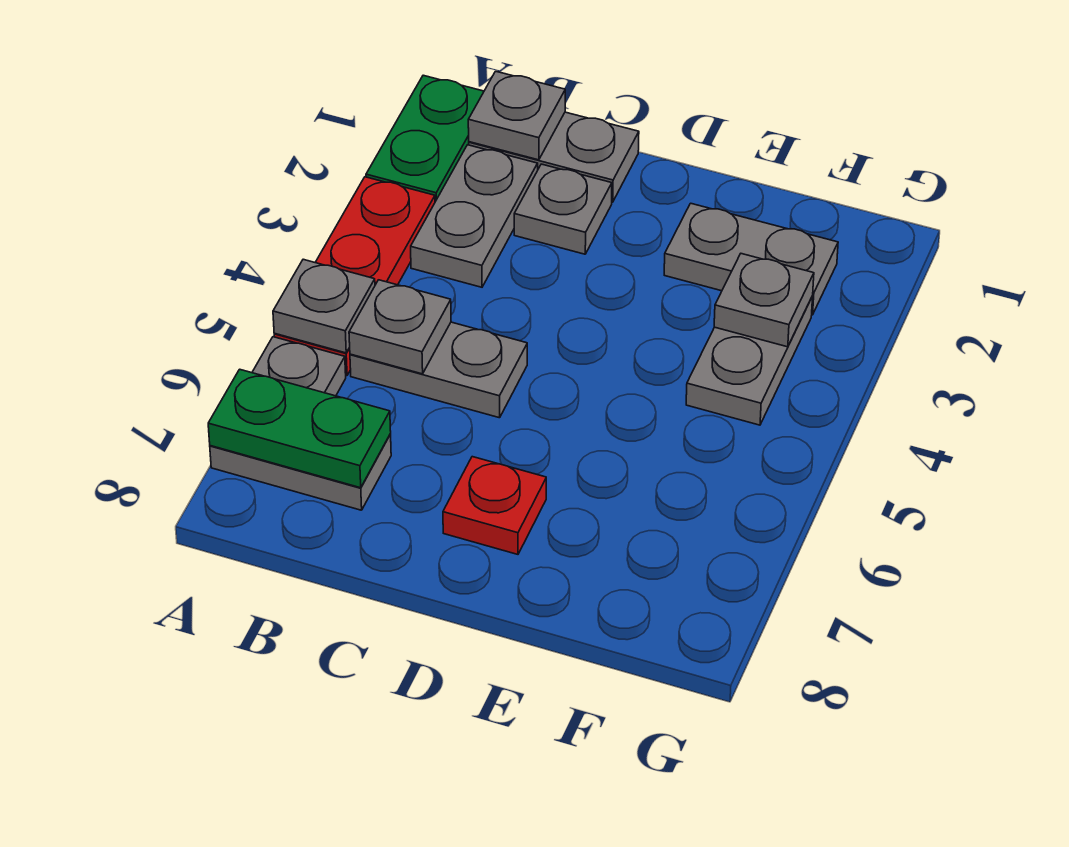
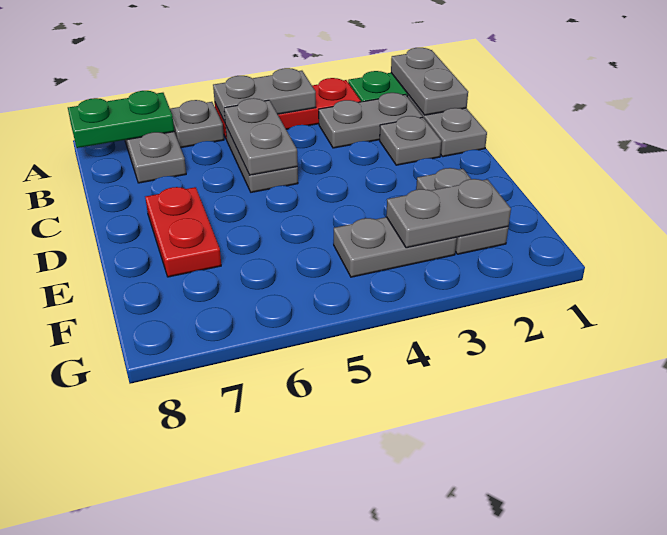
grey plate A5 level 2 -> grey plate A4:A5 level 2
green plate A7:B7 level 2 -> green plate A7:A8 level 2
grey plate B1 level 2 -> grey plate A1:B1 level 2
grey plate B5 level 2 -> grey plate B5:C5 level 2
red plate D7 level 1 -> red plate D7:E7 level 1
grey plate F3 level 2 -> grey plate F2:F3 level 2

